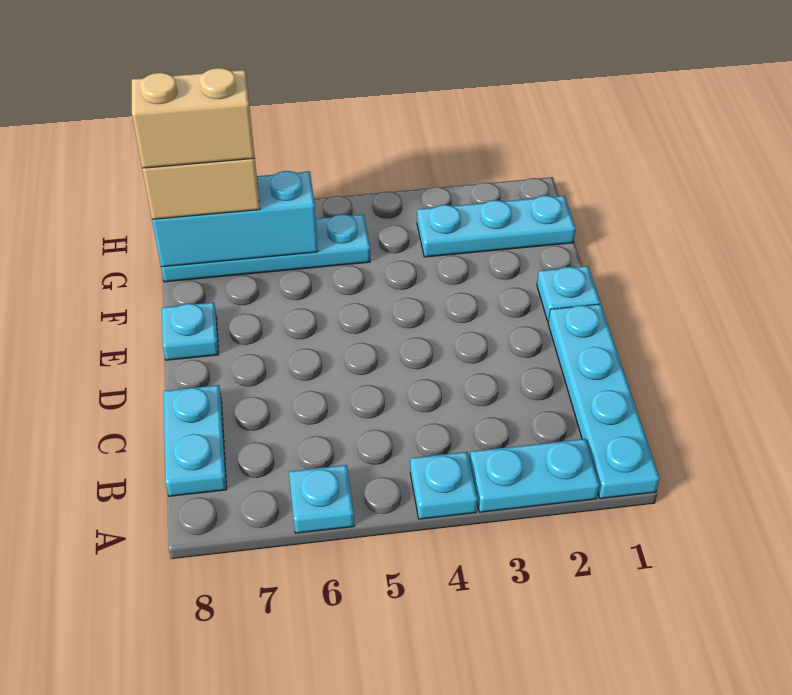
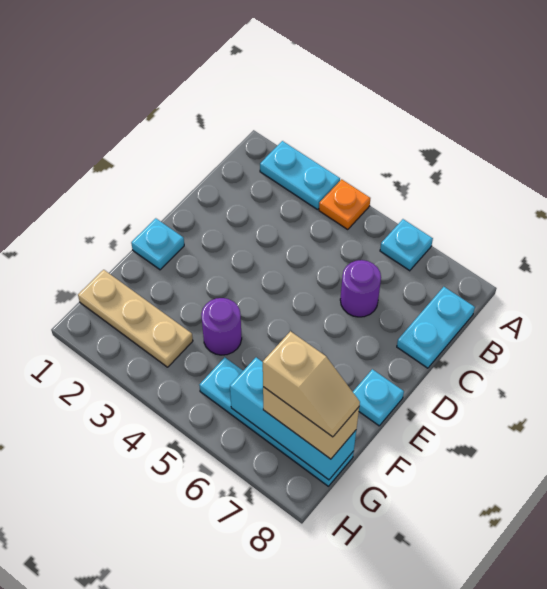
cyan plate A1:D1 level 1 -> none
cyan plate A4 level 1 -> orange plate A4 level 1
none -> purple round brick C6 level 1
none -> purple round brick F4 level 1
cyan plate G1:G3 level 1 -> tan plate G1:G3 level 1
tan brick G7:G8 level 4 -> tan slope G7:G8 level 4 top 7

